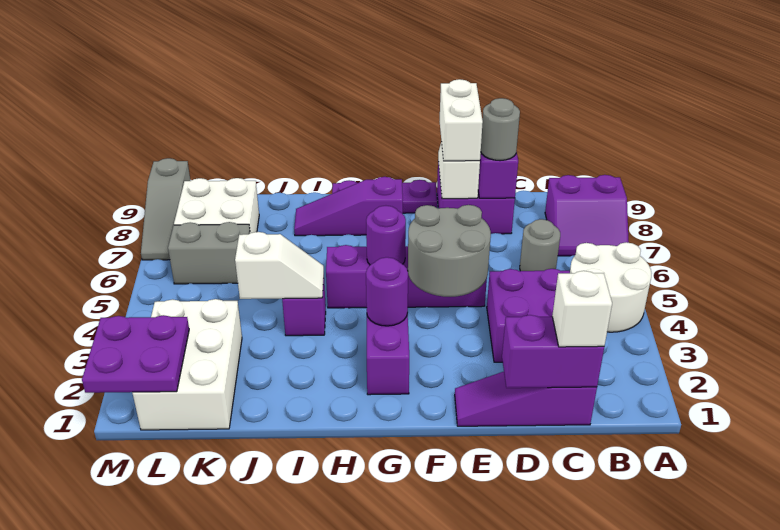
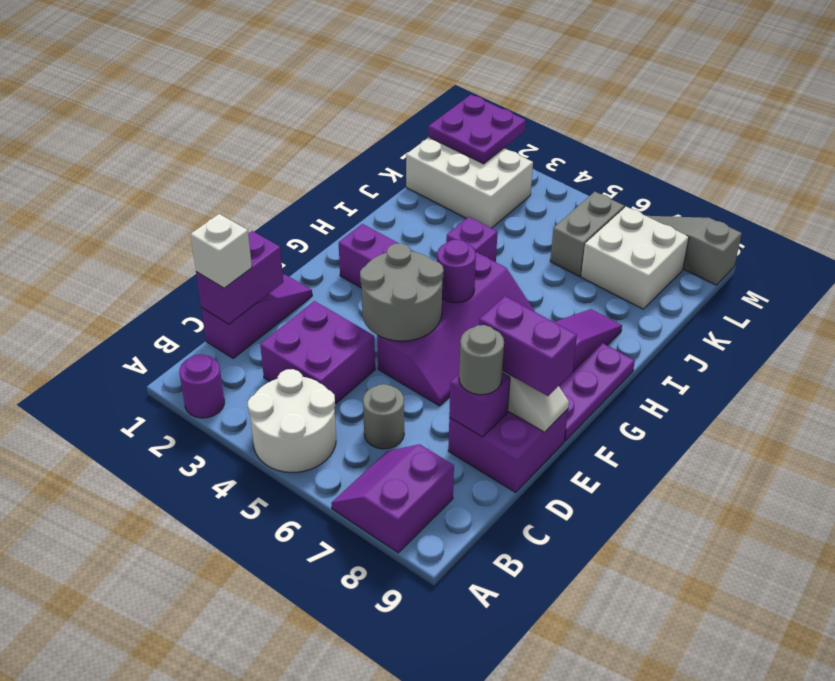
white brick E8:E9 level 3 -> purple brick E8:E9 level 3
purple round brick G3 level 2 -> purple round brick A2 level 1
white slope I4:J4 level 2 top J -> none

